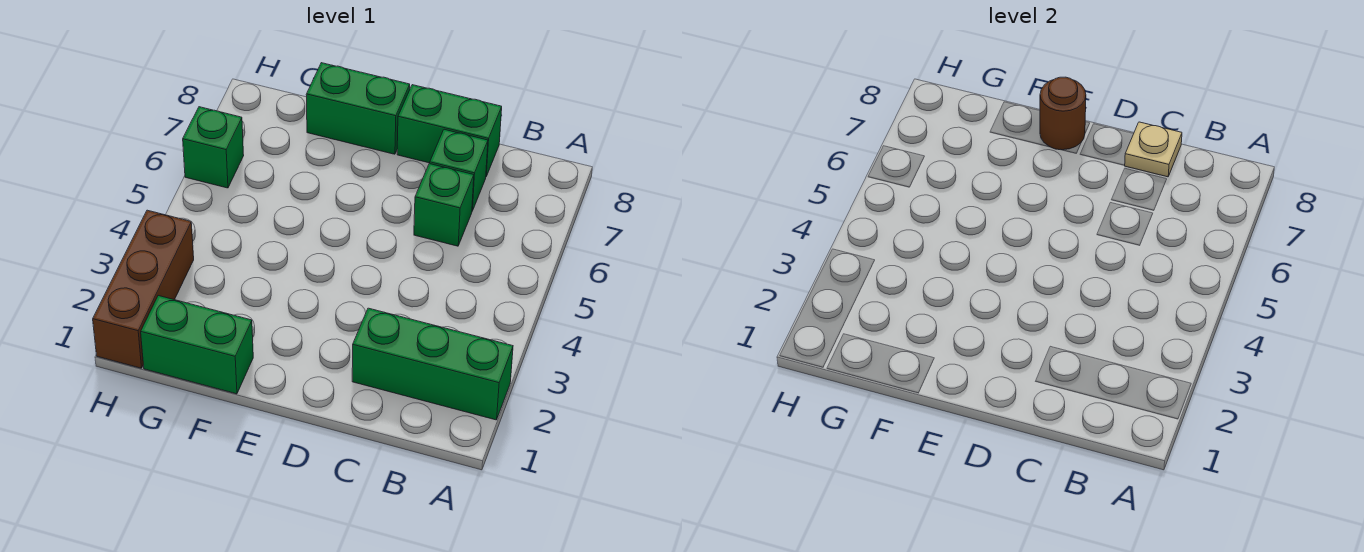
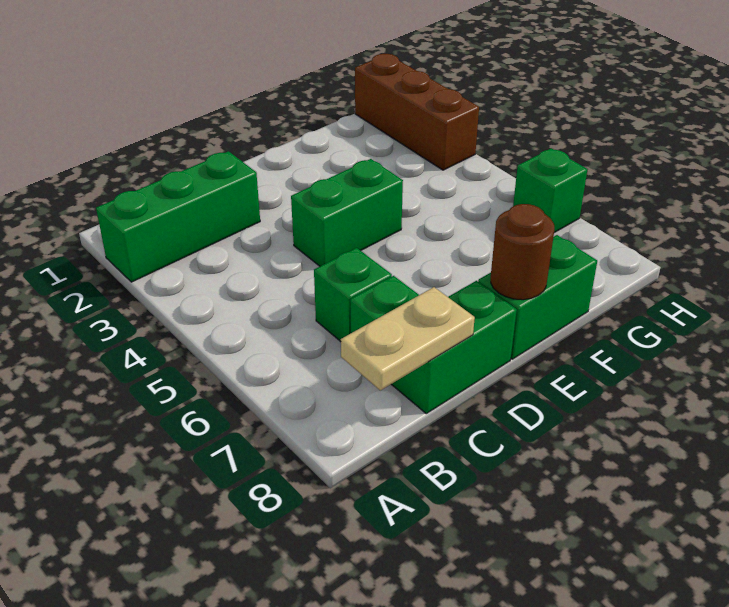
tan plate C8 level 2 -> tan plate B8:C8 level 2
green brick F1:G1 level 1 -> green brick D4:E4 level 1

